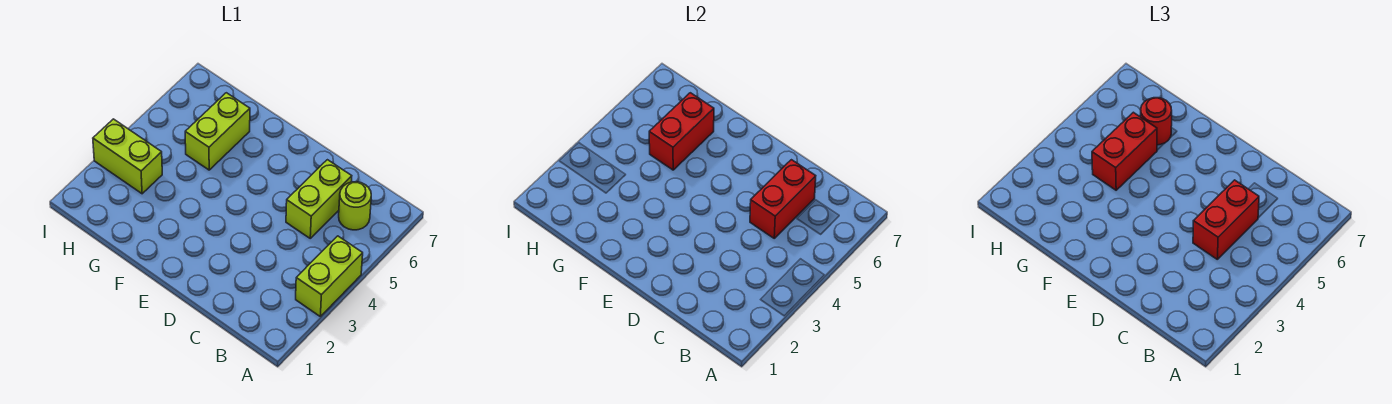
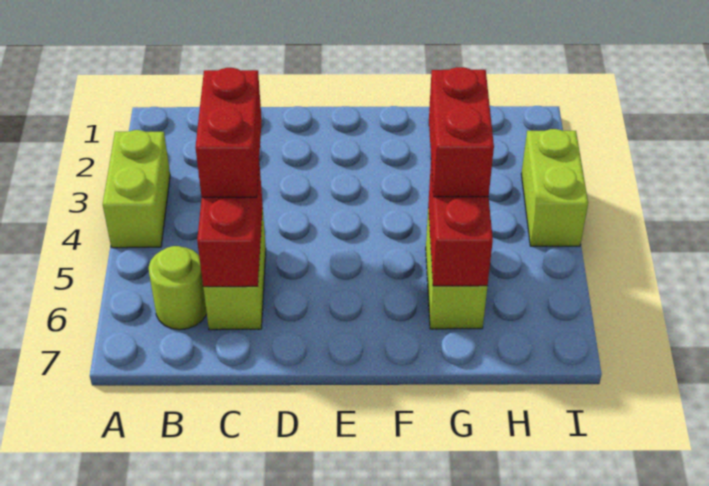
red round brick G6 level 3 -> none
lime brick H3:I3 level 1 -> lime brick I3:I4 level 1

